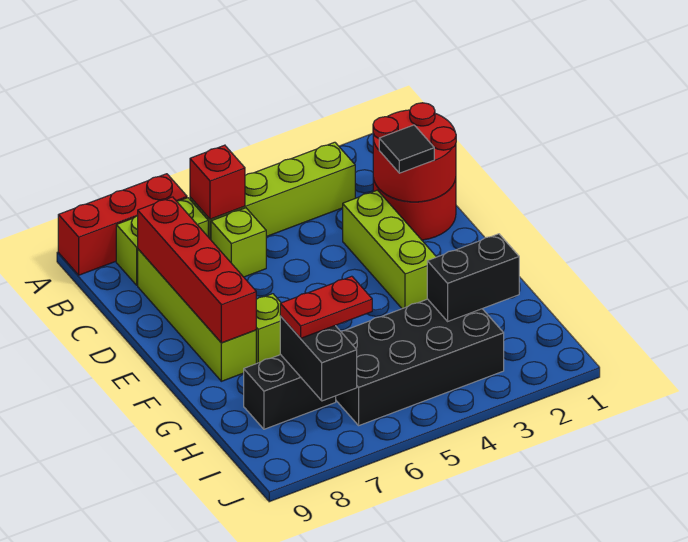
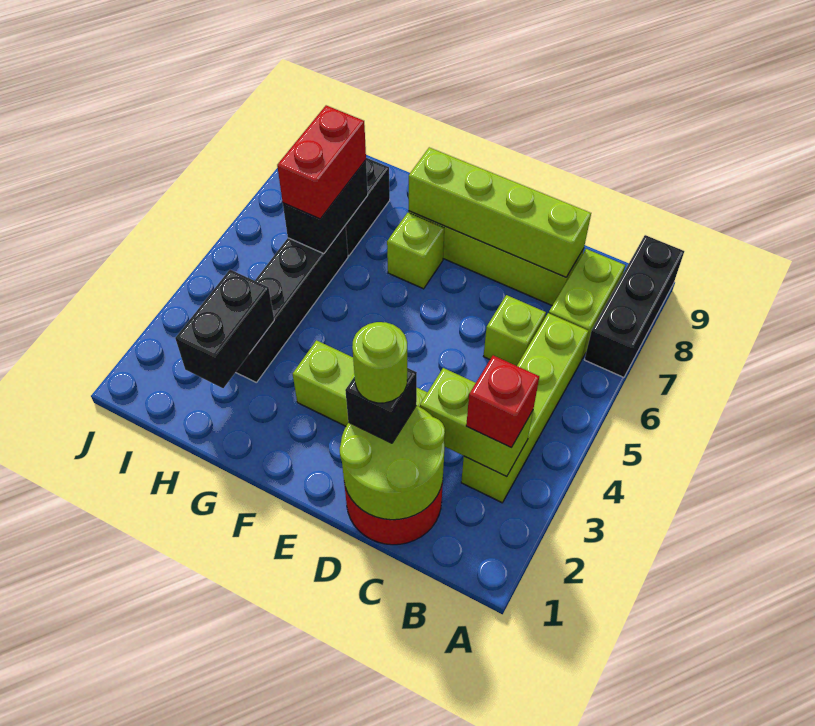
red brick A7:A9 level 1 -> black brick A7:A9 level 1
none -> lime brick B3:C3 level 2
red brick B6 level 2 -> red brick B3 level 3
red round brick C1:D2 level 2 -> lime round brick C1:D2 level 2
red brick C8:F8 level 2 -> lime brick C8:F8 level 2
black tile D2 level 3 -> black brick D2 level 3
none -> lime round brick D2 level 4
black brick H3:I6 level 1 -> black brick H3:H6 level 1
red plate H6:H7 level 3 -> red brick H6:H7 level 3
black brick H7:I7 level 2 -> black brick H6:H7 level 2

